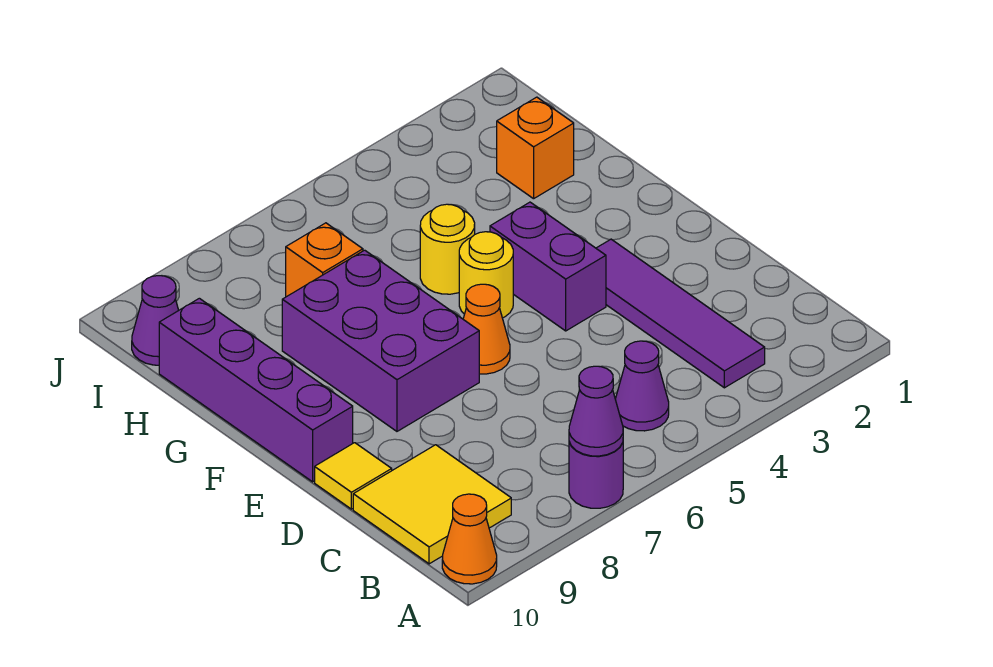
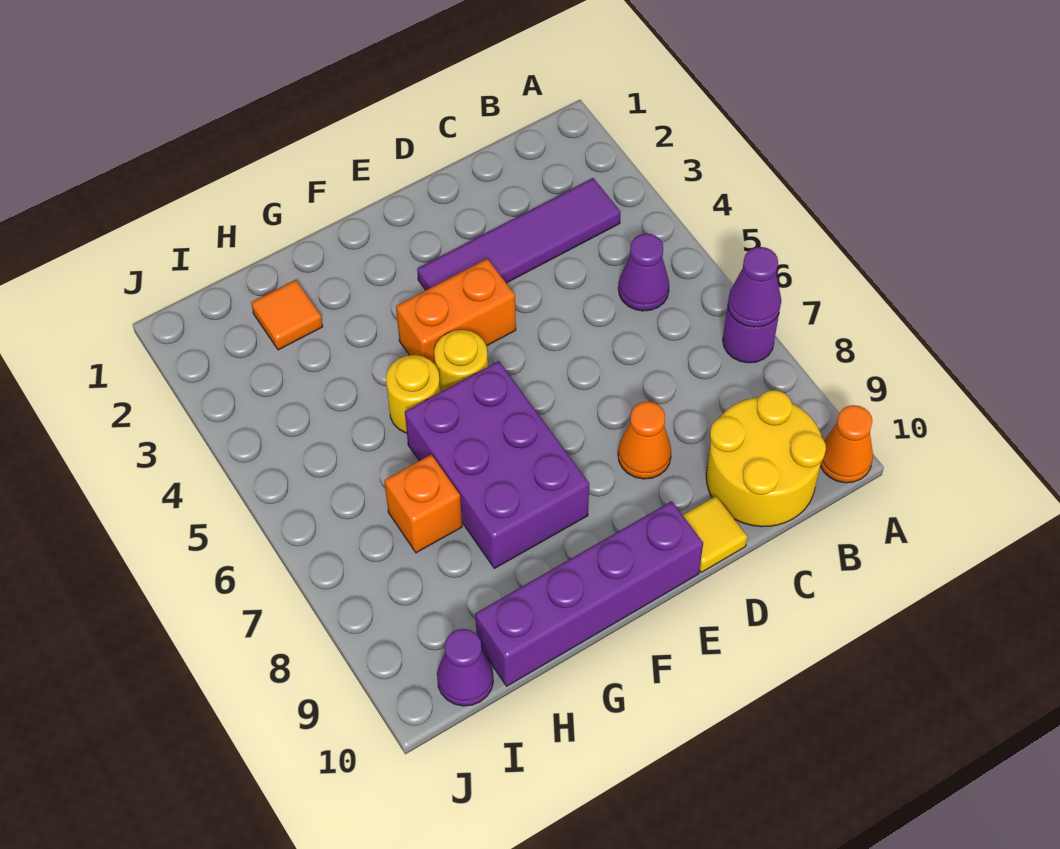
yellow tile B9:C10 level 1 -> yellow round brick B9:C10 level 1
purple brick E4:F4 level 1 -> orange brick E4:F4 level 1
orange cone E6 level 1 -> orange cone D8 level 1
purple brick E7:G8 level 1 -> purple brick F6:G8 level 1
orange brick H2 level 1 -> orange tile H2 level 1

